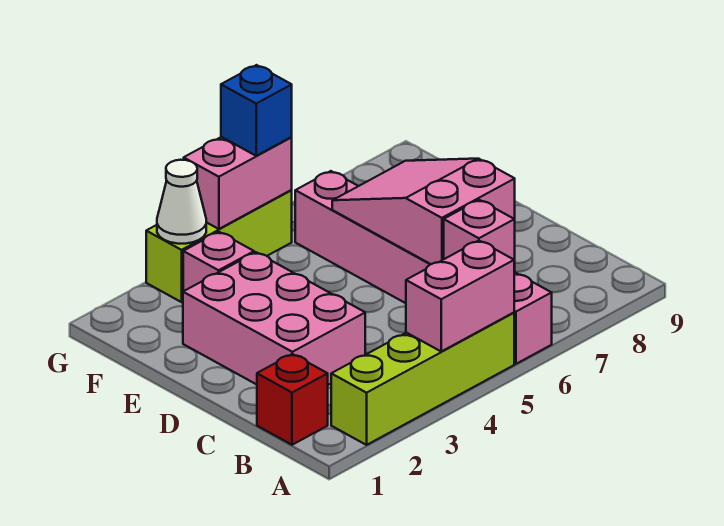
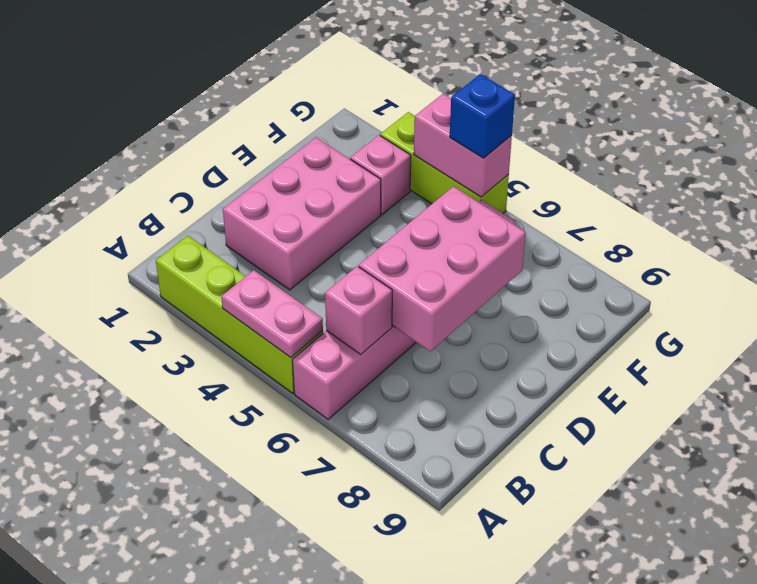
pink brick A4:A5 level 2 -> pink plate A4:A5 level 2
red brick B1 level 1 -> none
pink slope C6:E7 level 2 top C -> pink brick C6:E7 level 2
white cone G3 level 2 -> none

